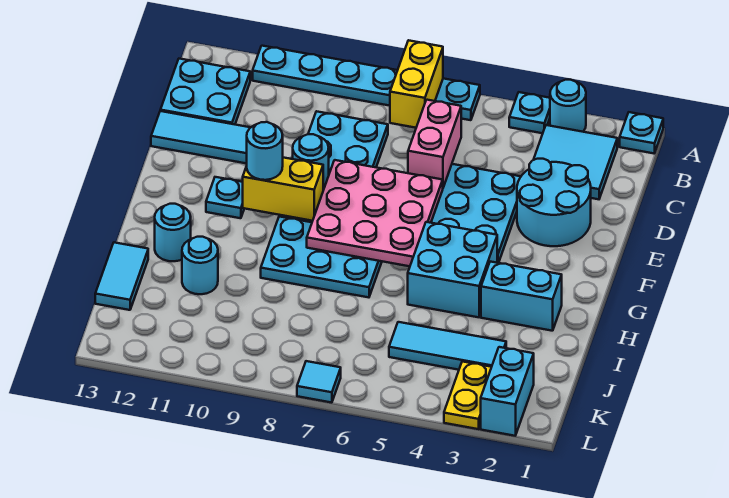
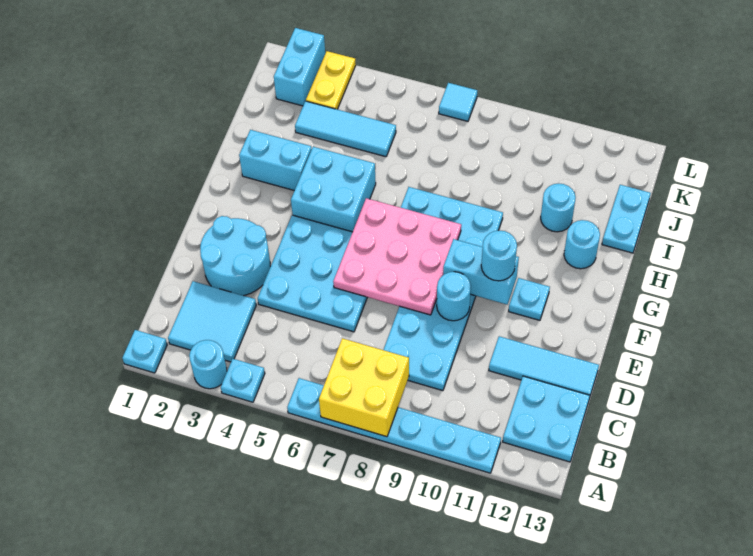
yellow brick A7:B7 level 2 -> yellow brick A7:B8 level 2
pink brick C6:D6 level 2 -> none
yellow brick F9:F10 level 2 -> cyan brick F9:F10 level 2
cyan tile I13:J13 level 1 -> cyan plate I13:J13 level 1

